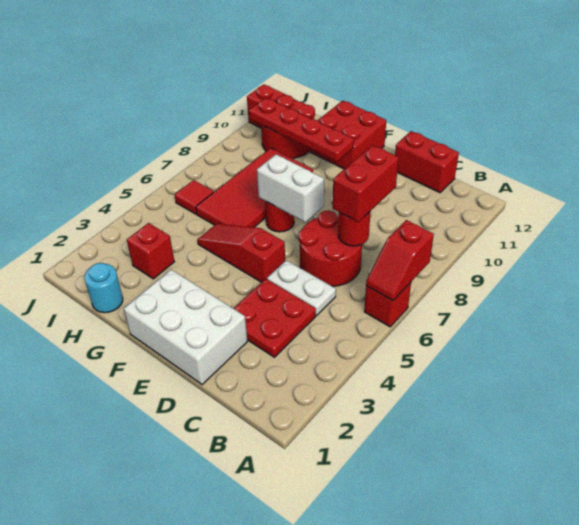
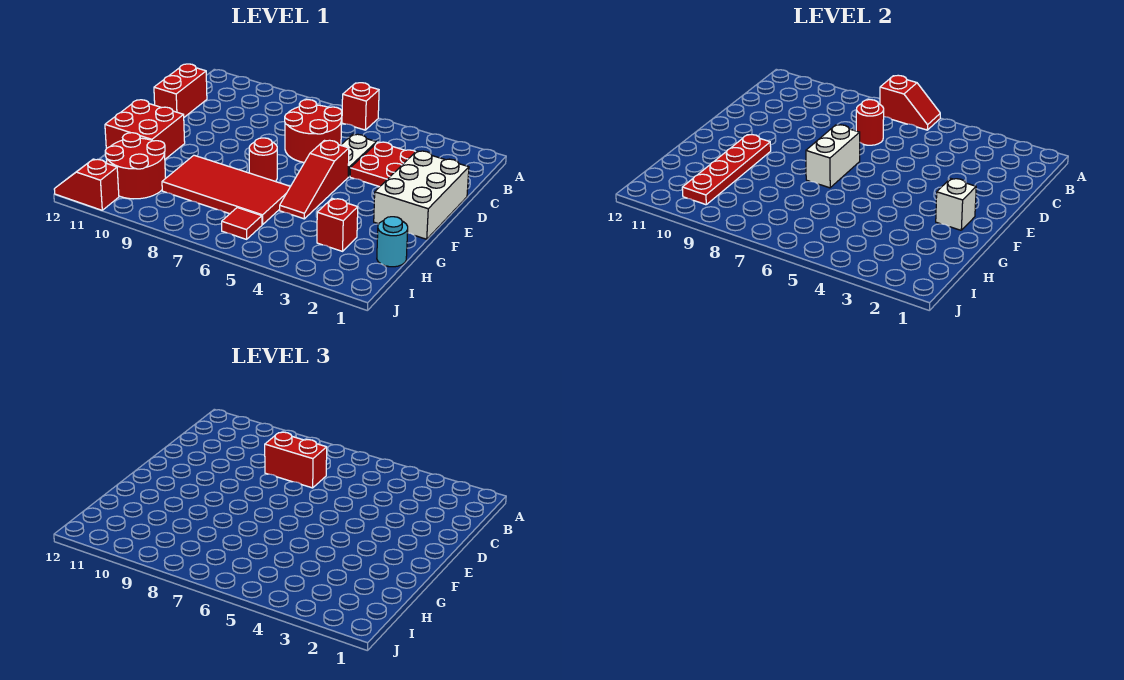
none -> white brick F2 level 2

